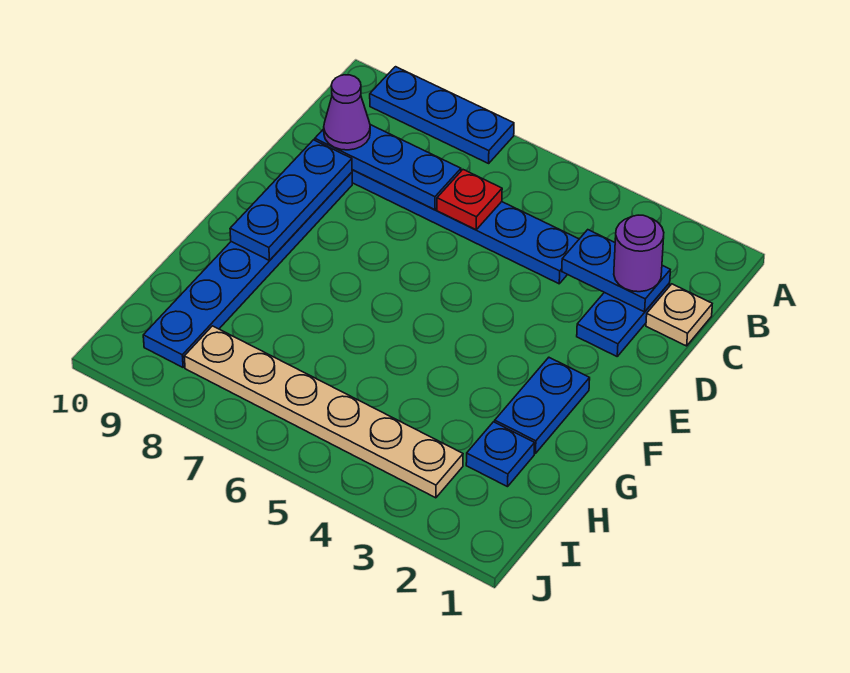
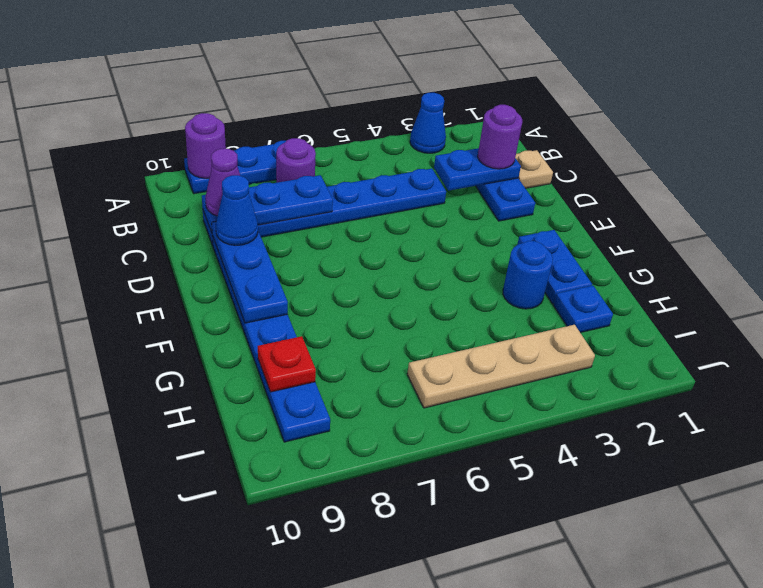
none -> blue cone A3 level 1
none -> purple round brick A9 level 2
none -> purple round brick B7 level 1
red plate C6 level 2 -> red plate H9 level 2
none -> blue cone D9 level 3
none -> blue round brick G3 level 1
tan plate I3:I8 level 1 -> tan plate I3:I6 level 1

